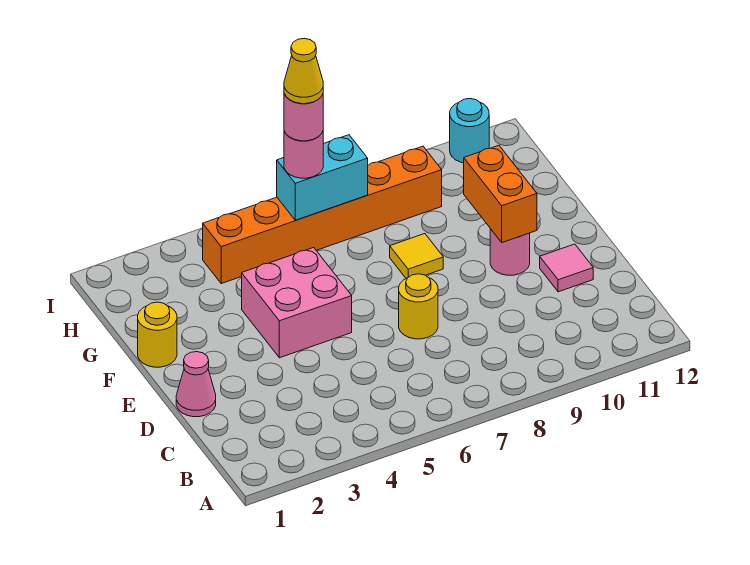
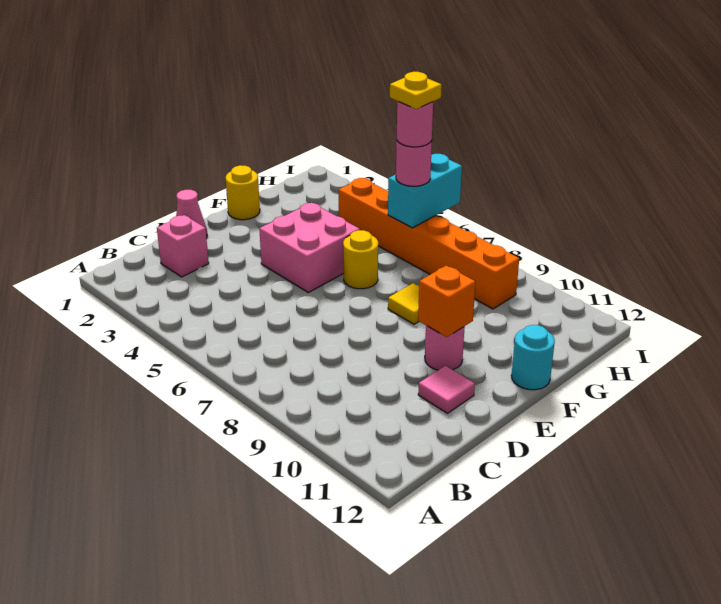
none -> pink brick C2 level 1
yellow round brick D7 level 1 -> yellow round brick F6 level 1
orange brick E10:F10 level 2 -> orange brick E10 level 2
cyan brick H6:H7 level 2 -> cyan brick H6:I6 level 2
yellow cone H6 level 5 -> yellow plate H6 level 5
cyan round brick I11 level 1 -> cyan round brick F12 level 1

